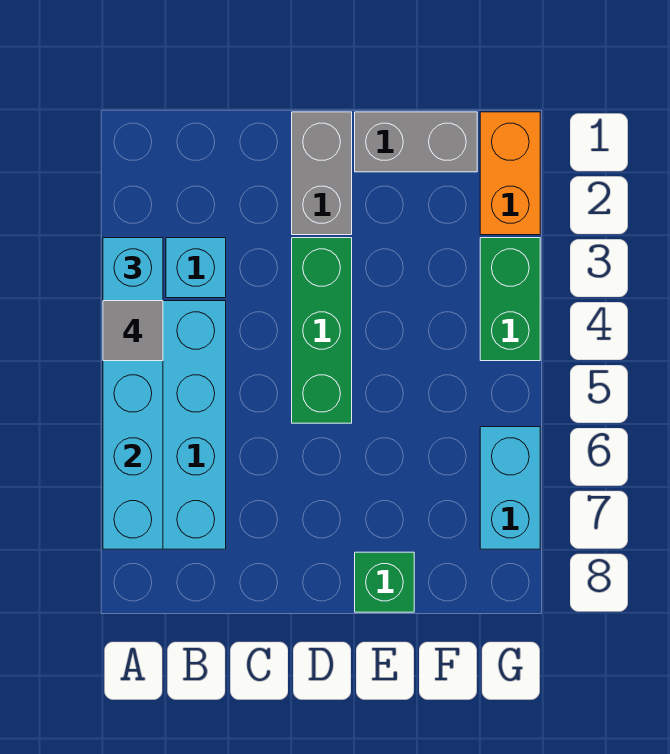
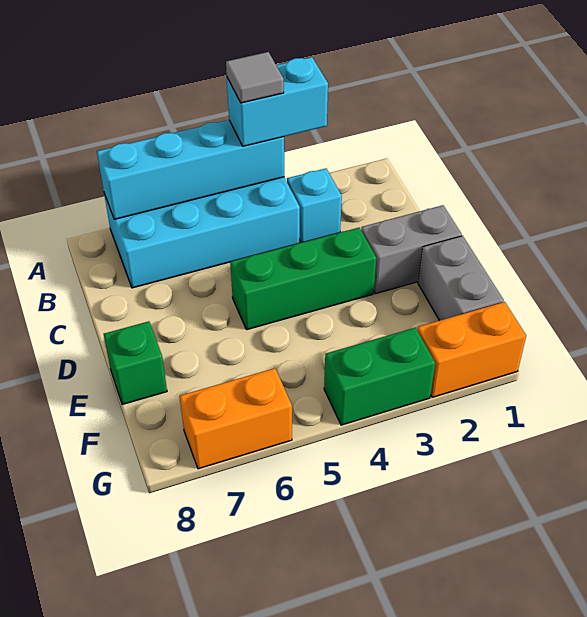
cyan brick G6:G7 level 1 -> orange brick G6:G7 level 1

